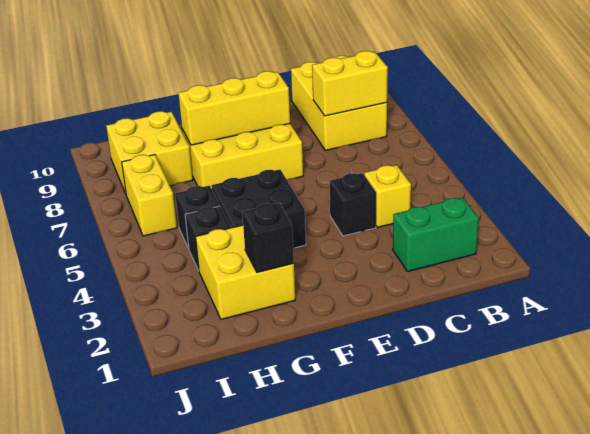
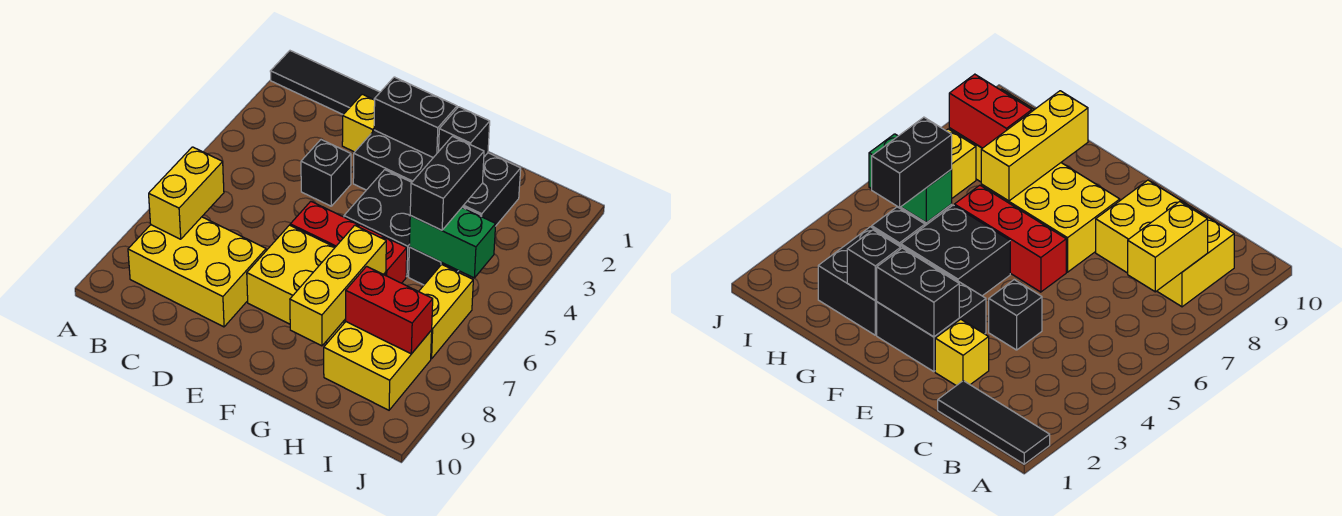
none -> black tile A1:C1 level 1
green brick B2:C2 level 1 -> green brick H5:I5 level 2
yellow brick B8:C10 level 1 -> yellow brick B8:D9 level 1
yellow brick B8:C8 level 2 -> yellow brick B7:B8 level 2
yellow brick C4 level 1 -> yellow brick D2 level 1
none -> black brick E2:F3 level 1
none -> black brick E2:F2 level 2
none -> red brick E6:G6 level 1
yellow brick E8:G8 level 2 -> yellow brick G7:G9 level 2
yellow brick G2:H3 level 1 -> black brick G2:H3 level 1
none -> black brick H4:H5 level 3
none -> red brick H8:I8 level 2

